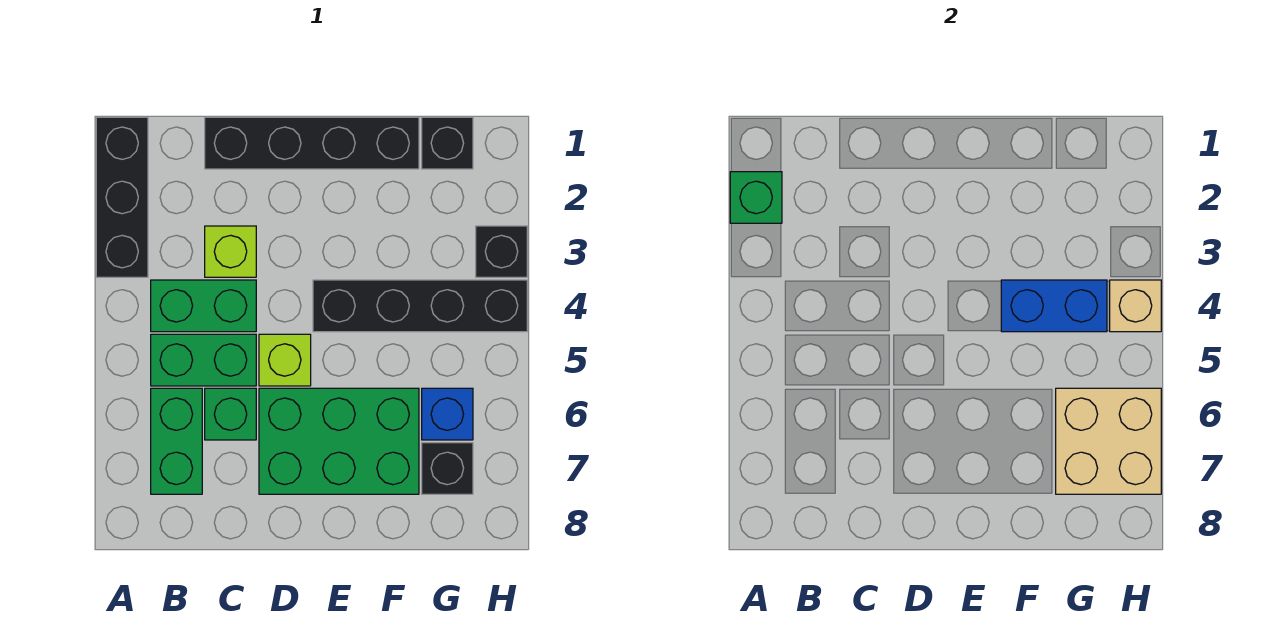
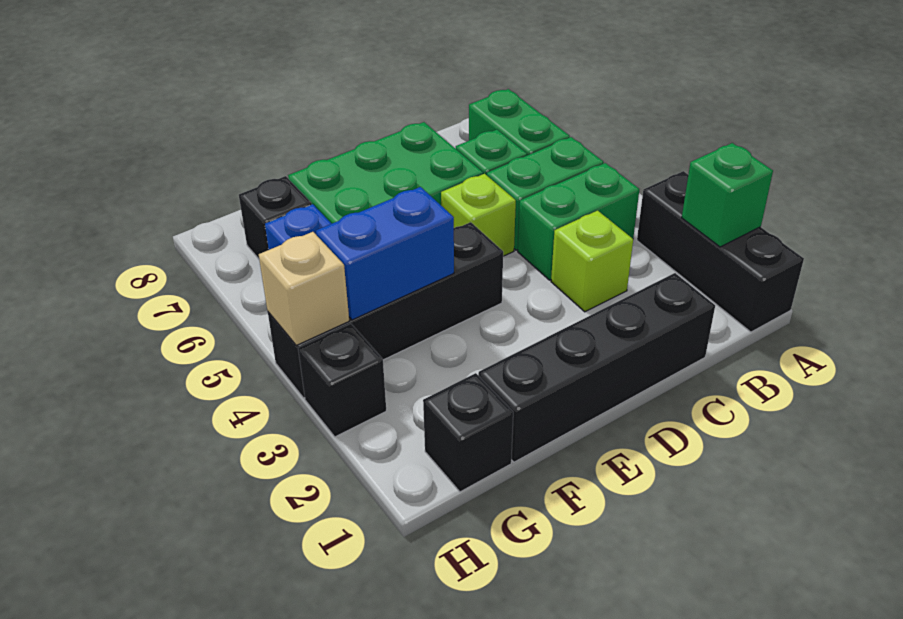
tan brick G6:H7 level 2 -> none

